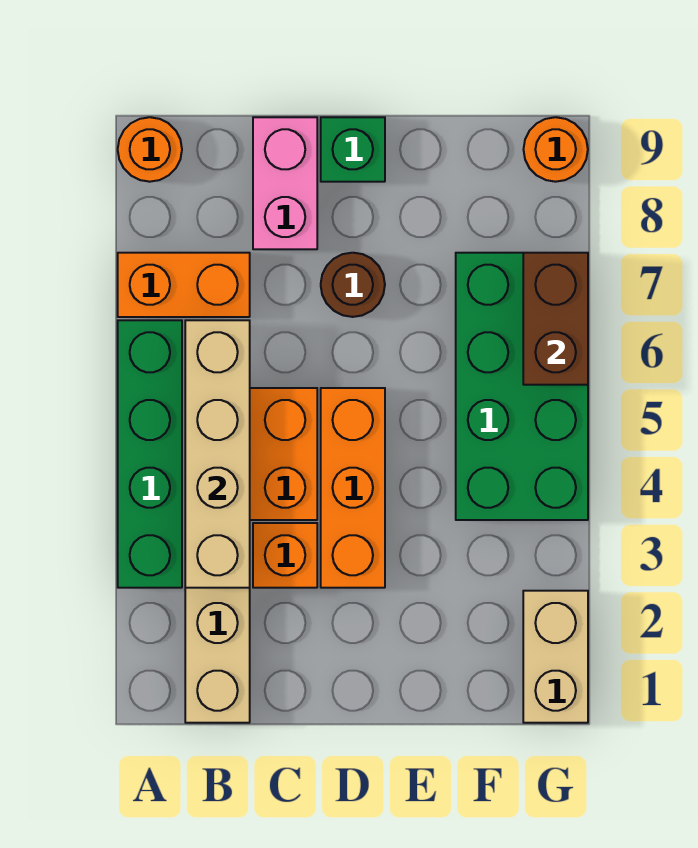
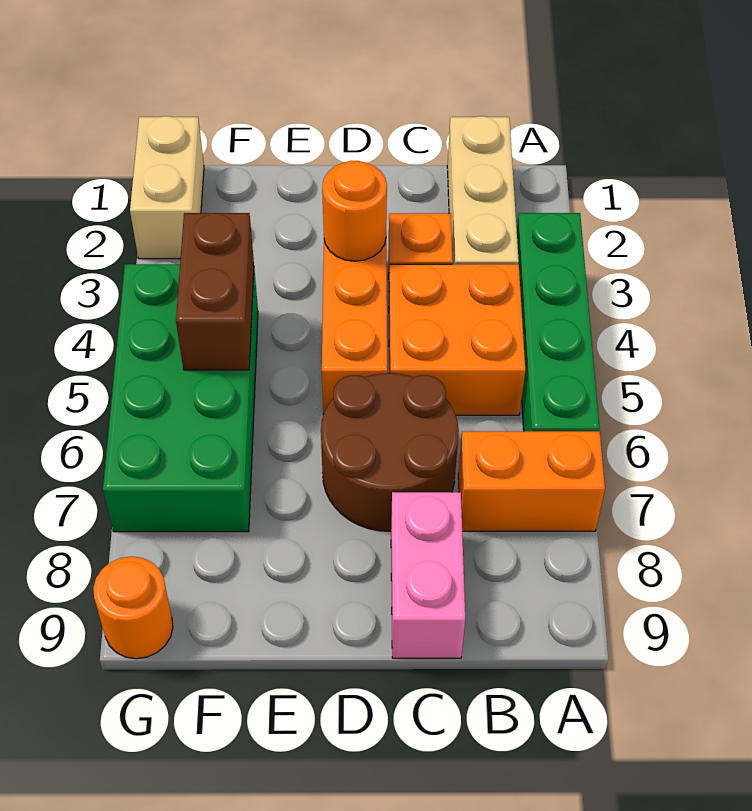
orange round brick A9 level 1 -> orange round brick D3 level 2
tan brick B3:B6 level 2 -> none
brown round brick D7 level 1 -> brown round brick C6:D7 level 1
green brick D9 level 1 -> none
brown brick G6:G7 level 2 -> brown brick F4:F5 level 2

